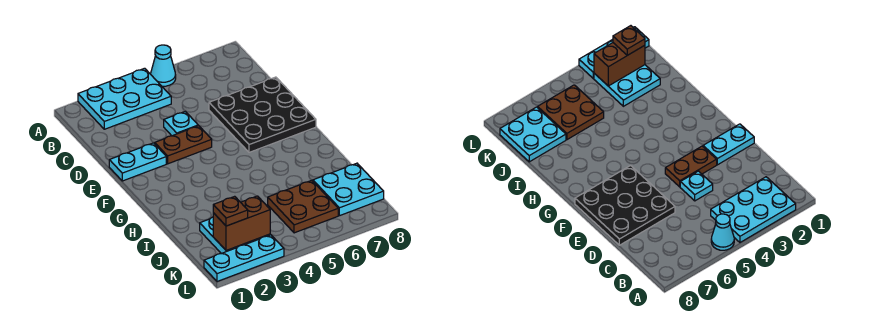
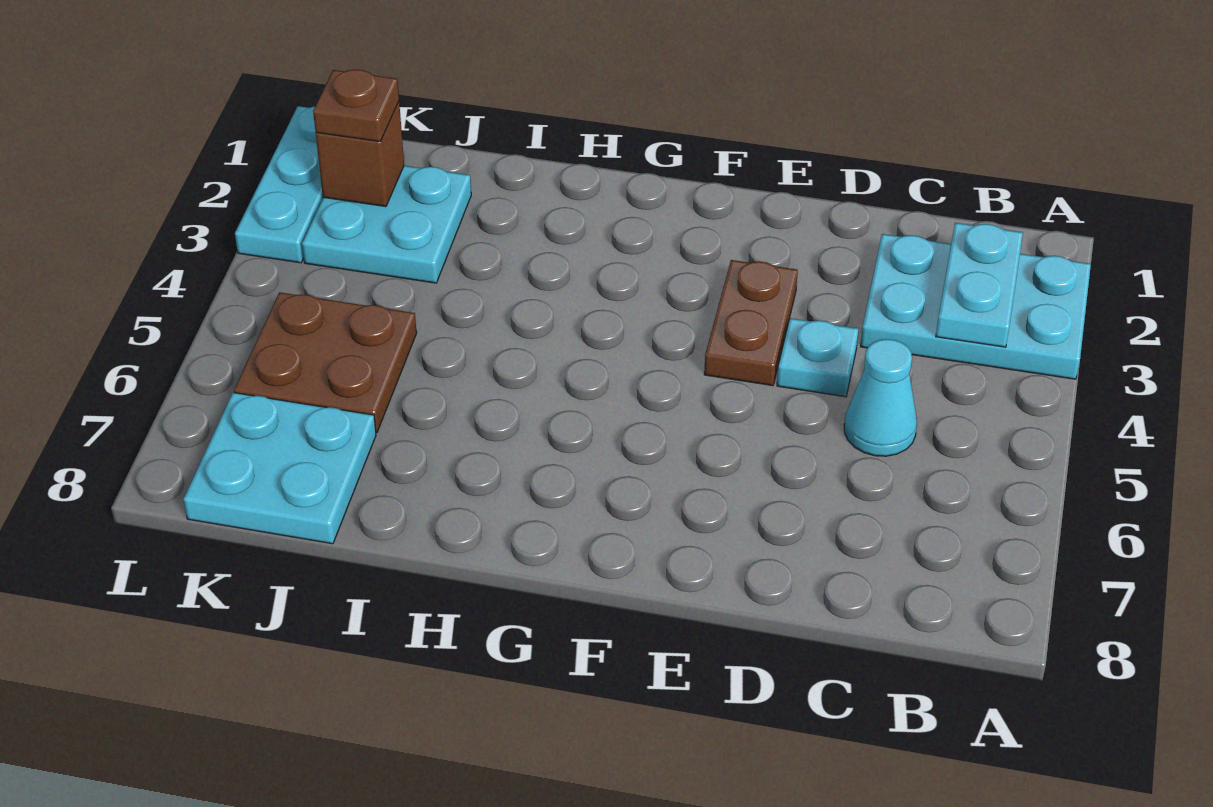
cyan plate A2:B4 level 1 -> cyan plate A2:C3 level 1
cyan cone A5 level 1 -> cyan cone C5 level 1
black plate D6:F8 level 1 -> none
cyan plate E1:E2 level 1 -> cyan plate B2:B3 level 2
brown brick K2:K3 level 2 -> brown brick K2 level 2

